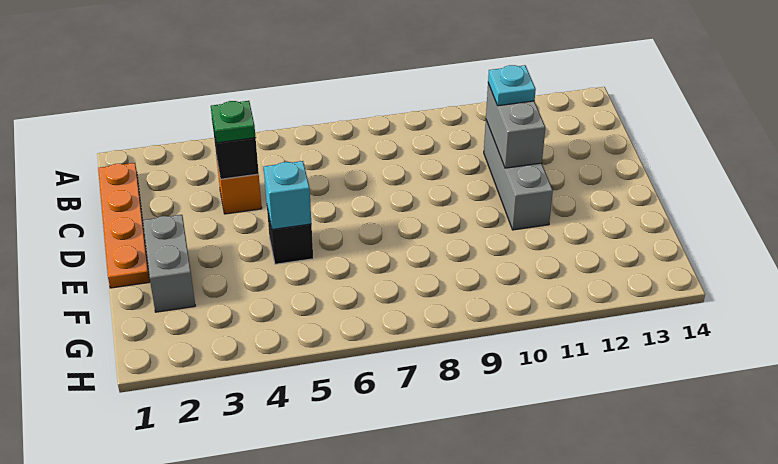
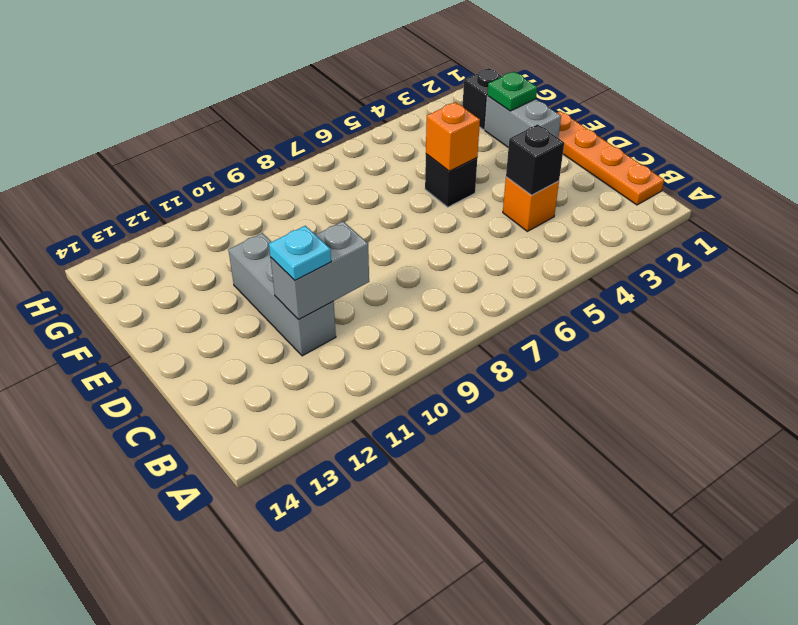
green plate C4 level 3 -> green plate F2 level 2
grey brick C11:D11 level 2 -> grey brick C10:C11 level 2
cyan brick E5 level 2 -> orange brick E5 level 2
none -> black brick G2 level 1

